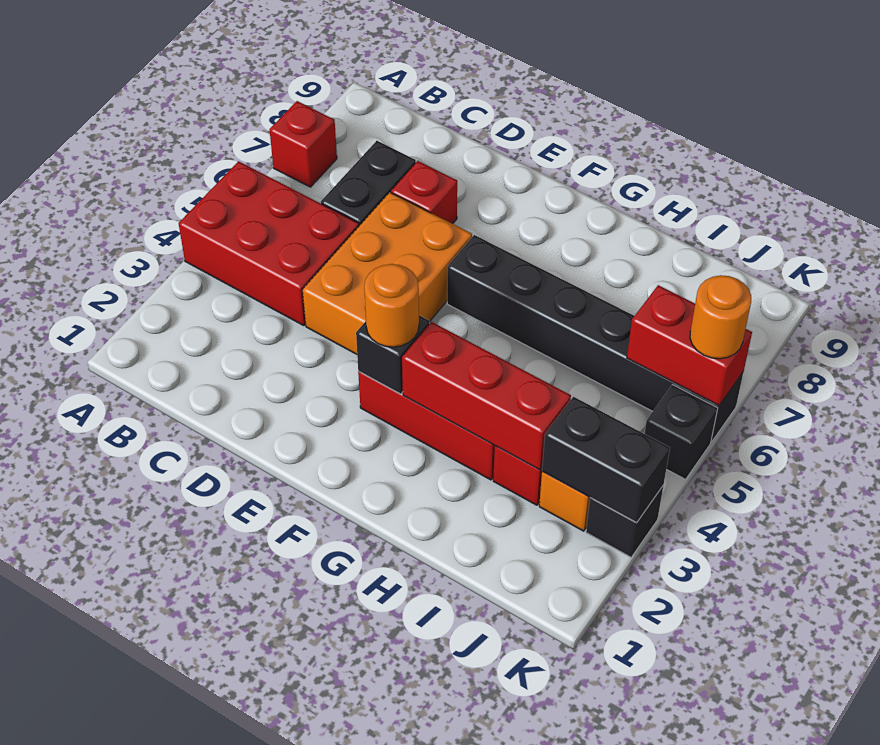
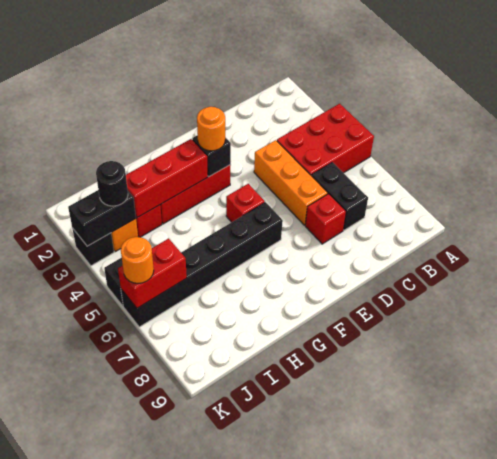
red brick A7 level 1 -> red brick F5 level 1
orange brick D4:E6 level 1 -> orange brick D4:D6 level 1
none -> black round brick J3 level 3

